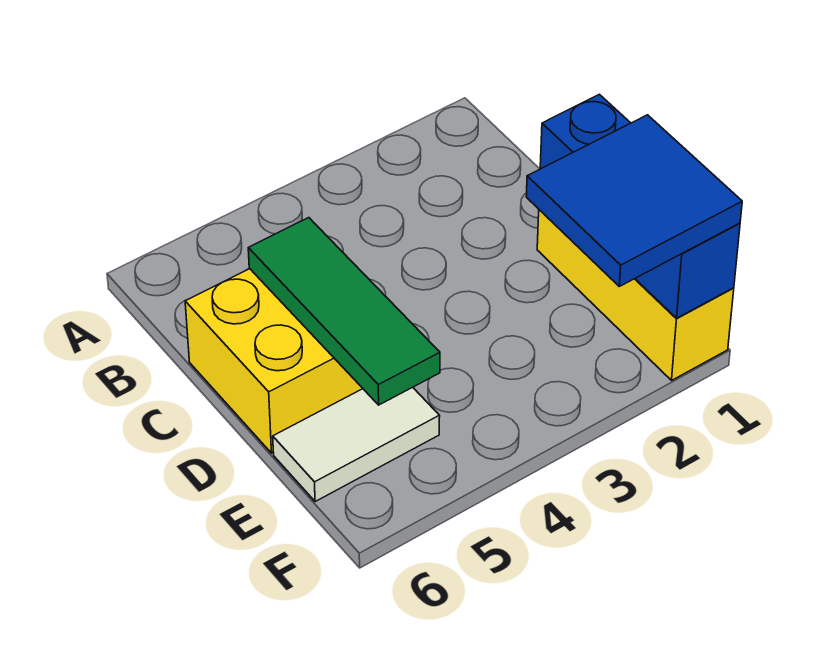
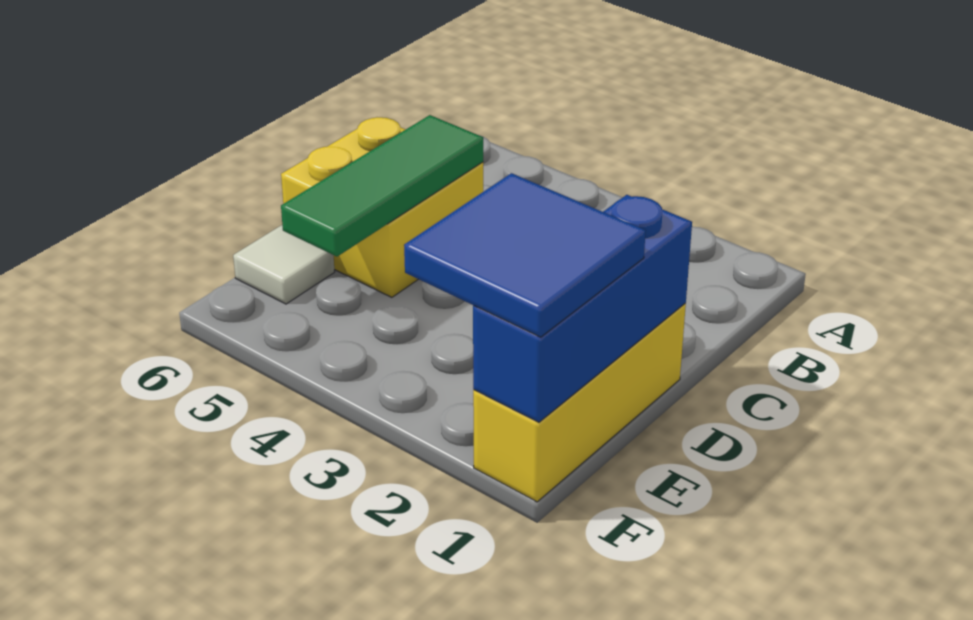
white tile E5:E6 level 1 -> white tile E6 level 1

